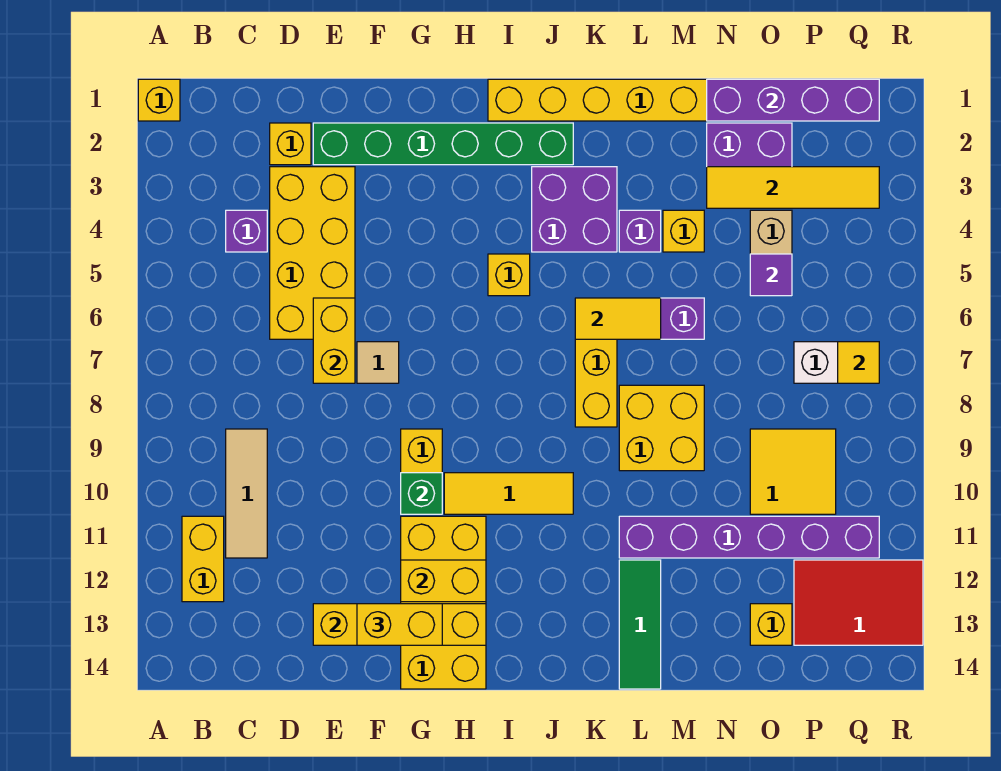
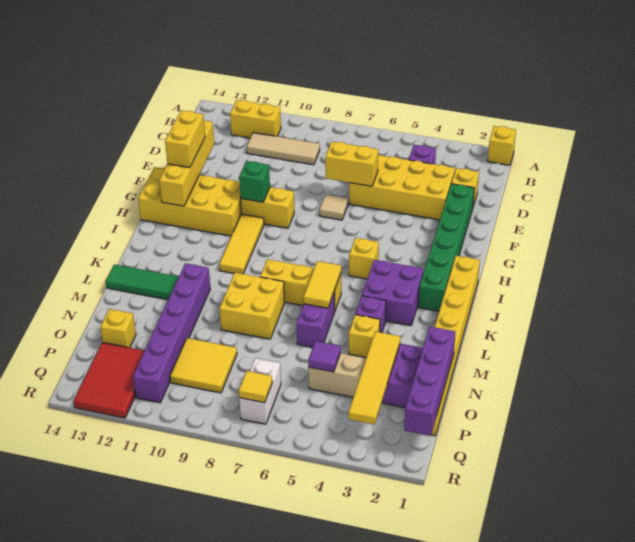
yellow brick G12:H12 level 2 -> none

